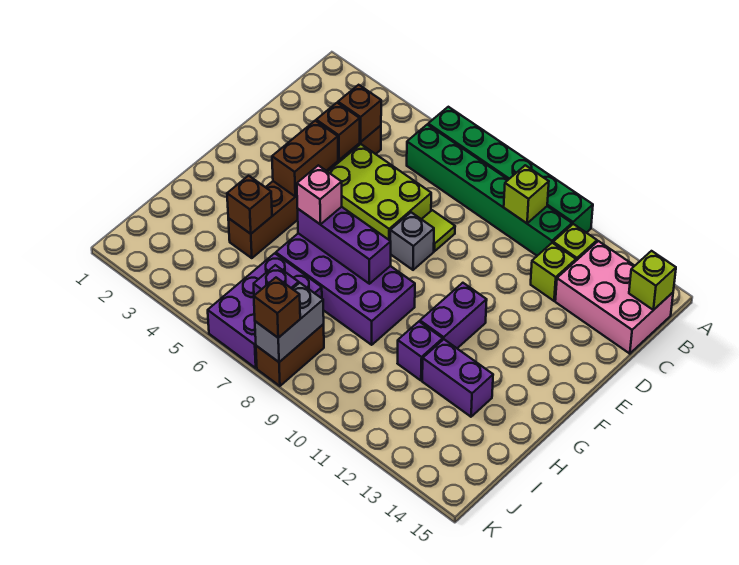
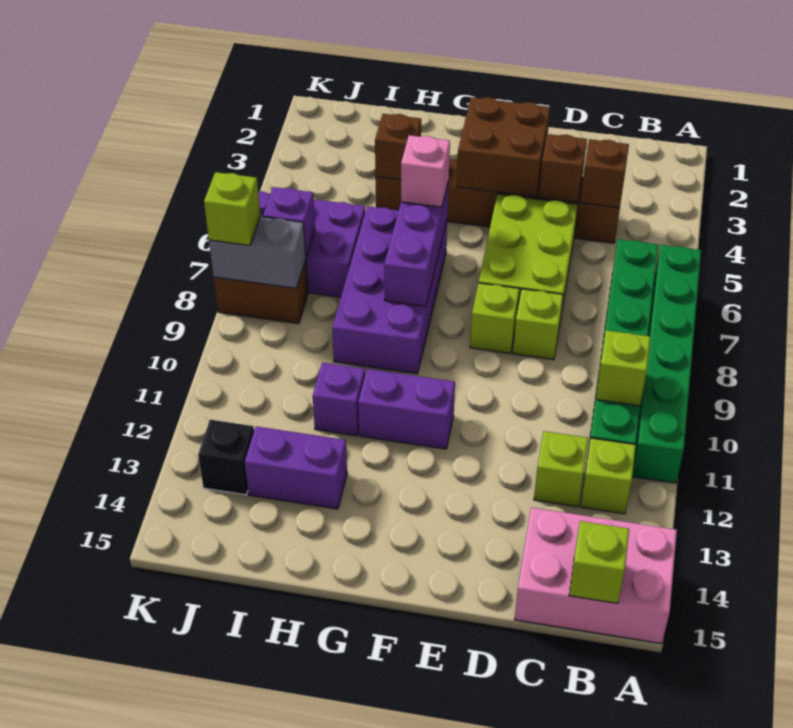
pink brick B13:C15 level 1 -> pink brick A14:C15 level 1
lime tile D8 level 1 -> lime brick D8 level 1
brown brick E4:F4 level 2 -> brown brick E3:F4 level 2
grey brick E8 level 1 -> lime brick E8 level 1
purple brick H12:H13 level 1 -> purple brick H13:I13 level 1
none -> black brick J13 level 1
brown brick K8 level 3 -> lime brick K8 level 3

